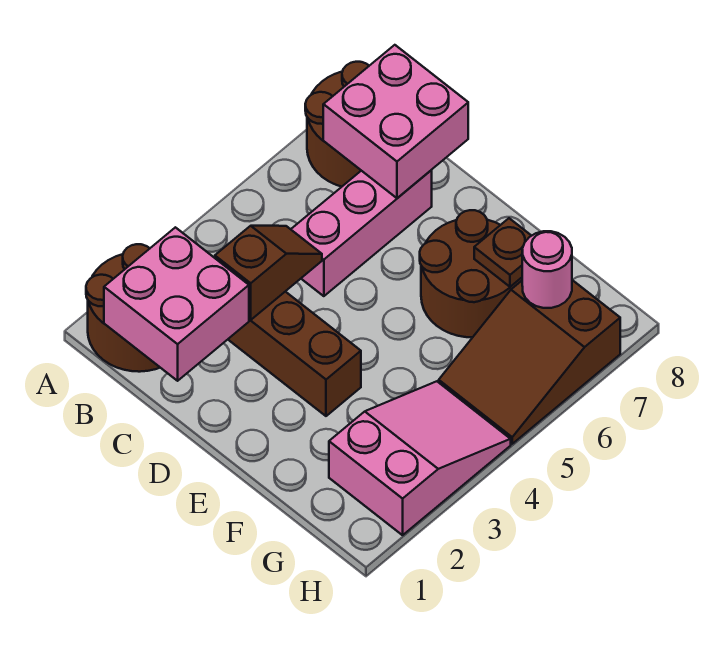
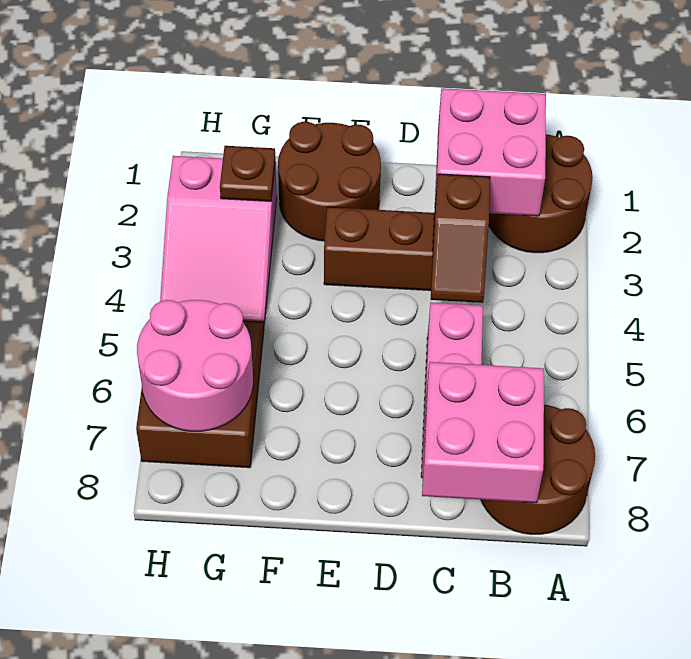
brown round brick E6:F7 level 1 -> brown round brick E1:F2 level 1
brown plate F7 level 2 -> brown plate G2 level 2
pink round brick G7 level 2 -> pink round brick G6:H7 level 2

